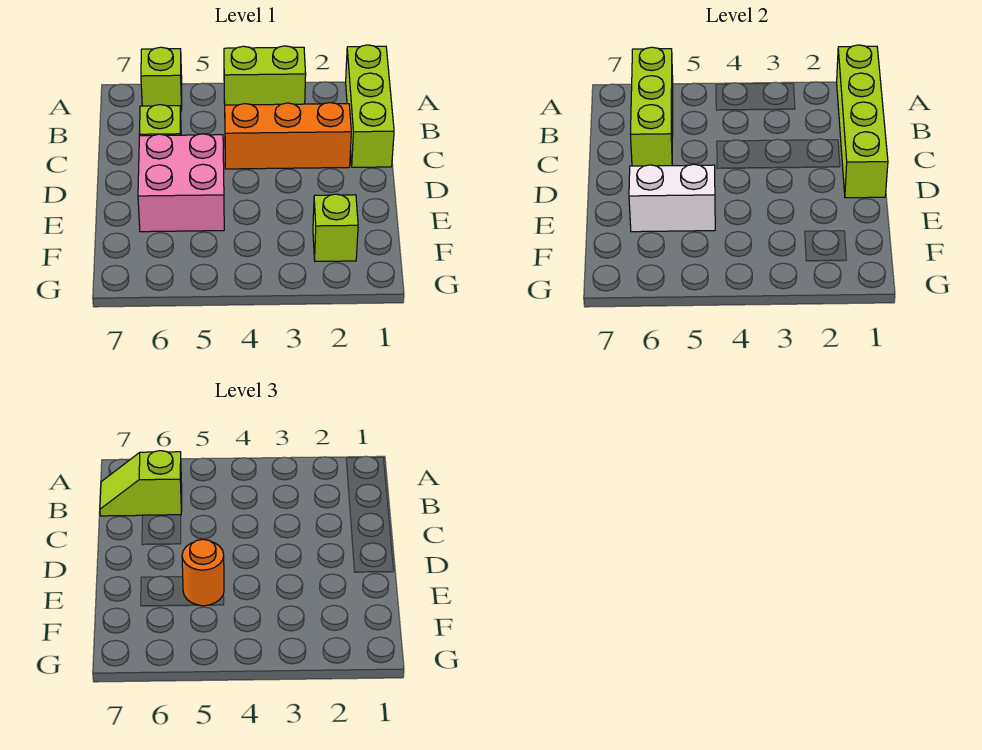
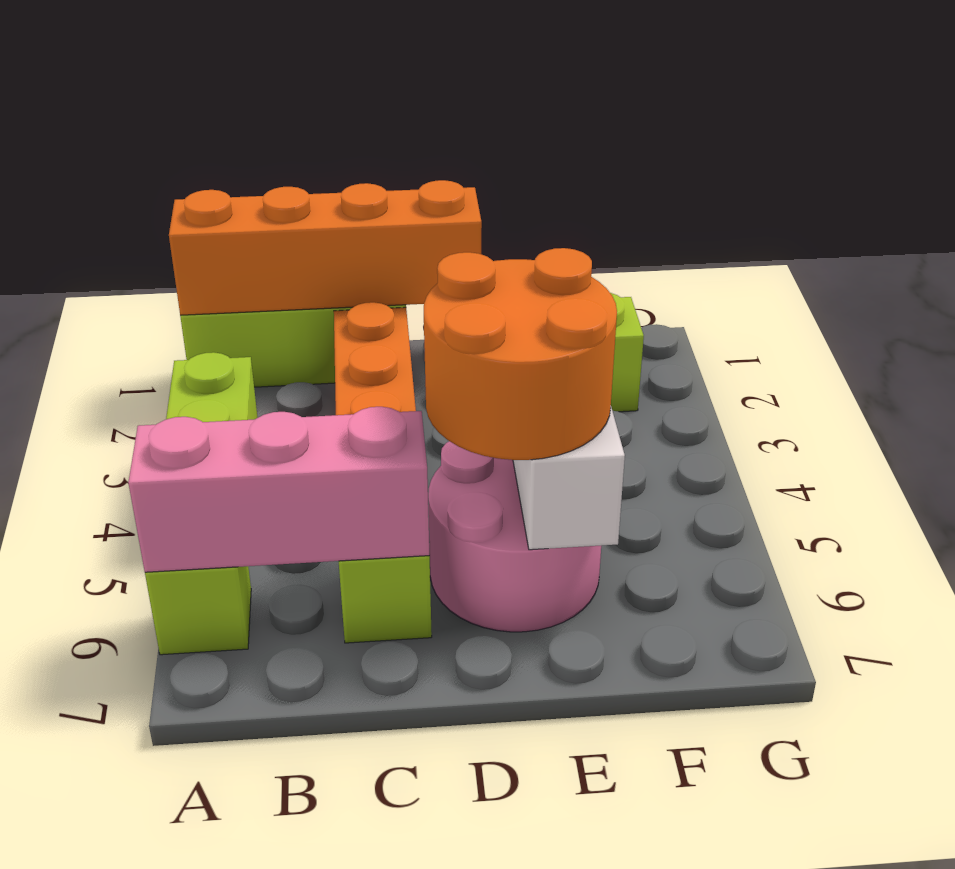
lime brick A1:D1 level 2 -> orange brick A1:D1 level 2
lime brick A6:C6 level 2 -> pink brick A6:C6 level 2
lime slope B6:B7 level 3 top 6 -> none
pink brick D5:E6 level 1 -> pink round brick D5:E6 level 1
orange round brick E5 level 3 -> orange round brick D5:E6 level 3

